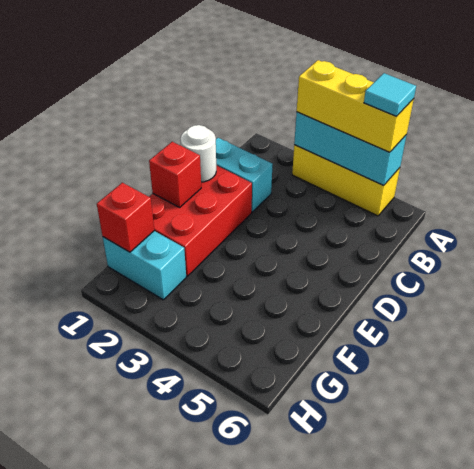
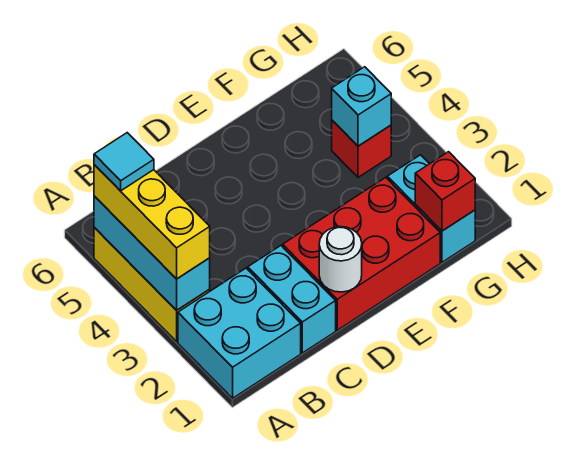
none -> cyan brick A1:B2 level 1
red brick E1 level 2 -> red brick G4 level 1
none -> cyan brick G4 level 2

